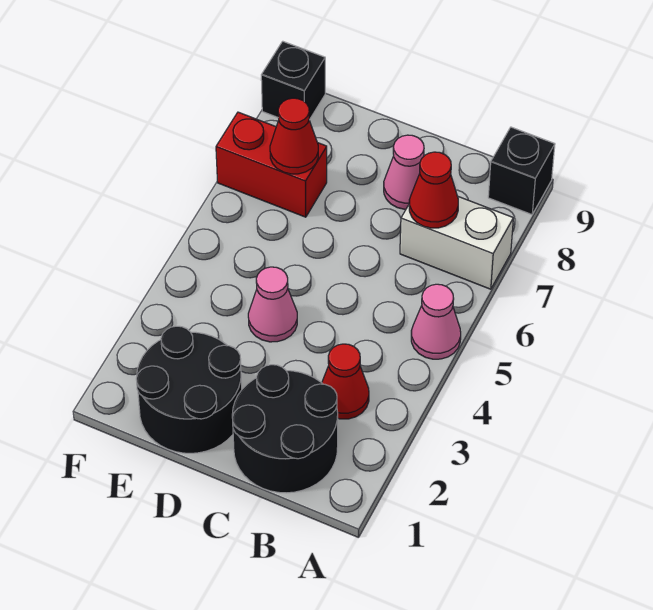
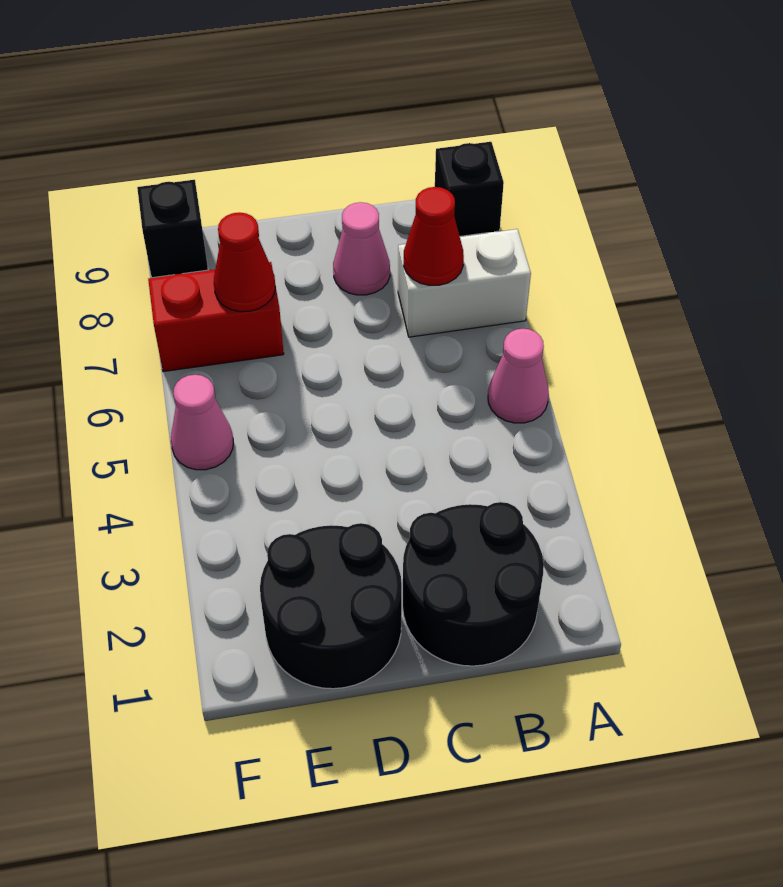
red cone B3 level 1 -> none
pink cone D4 level 1 -> pink cone F5 level 1

